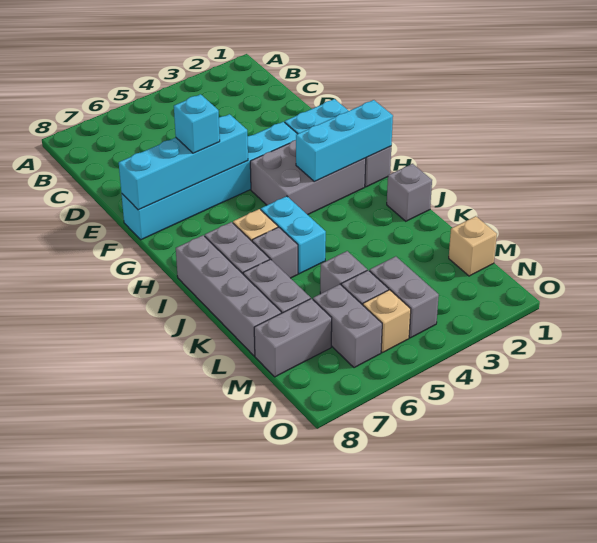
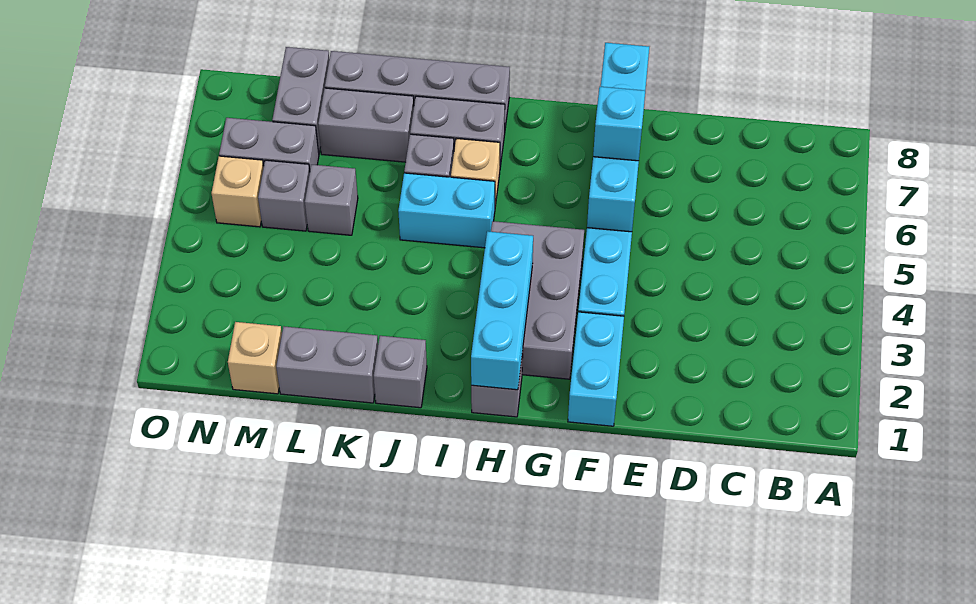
grey brick M4:N4 level 1 -> grey brick K1:L1 level 1

